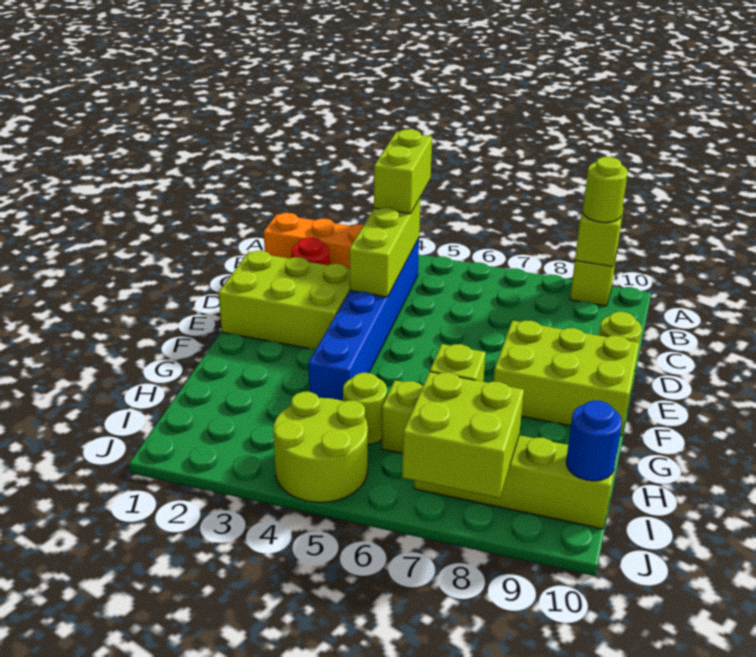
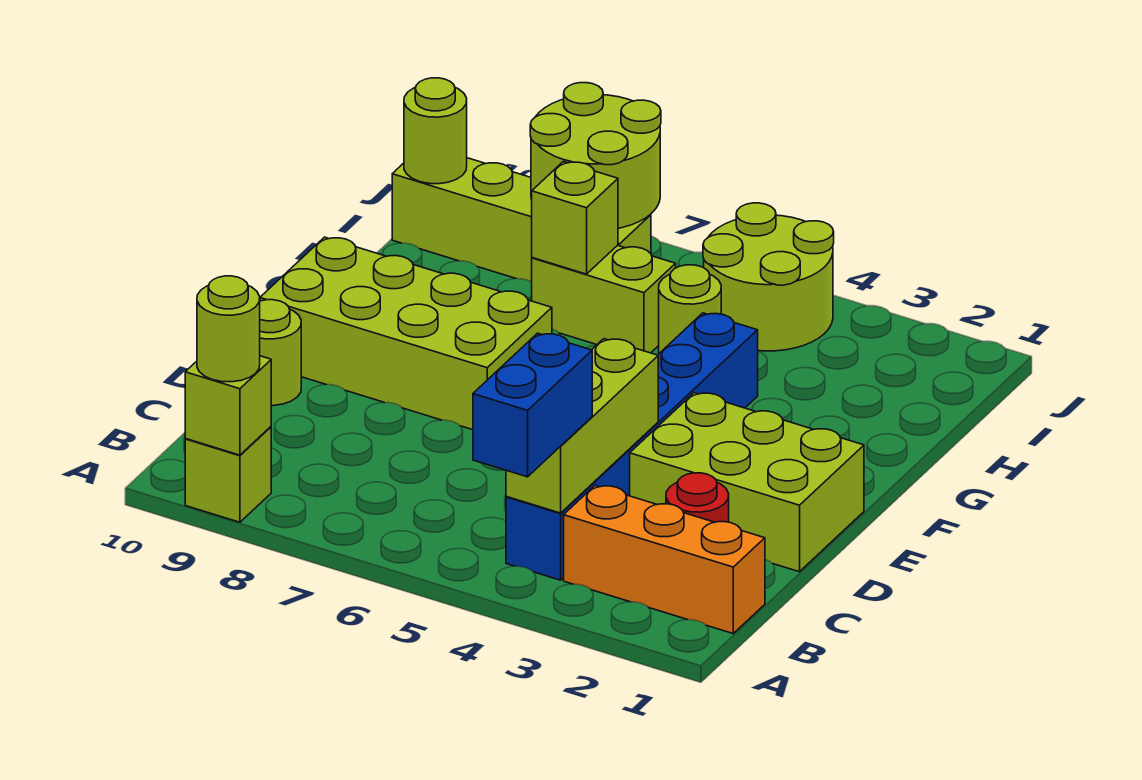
lime brick A4:B4 level 3 -> blue brick A4:B4 level 3
lime brick E8:F10 level 1 -> lime brick E7:F10 level 1
lime brick I7:J8 level 2 -> lime round brick I7:J8 level 2
blue round brick I10 level 2 -> lime round brick I10 level 2

